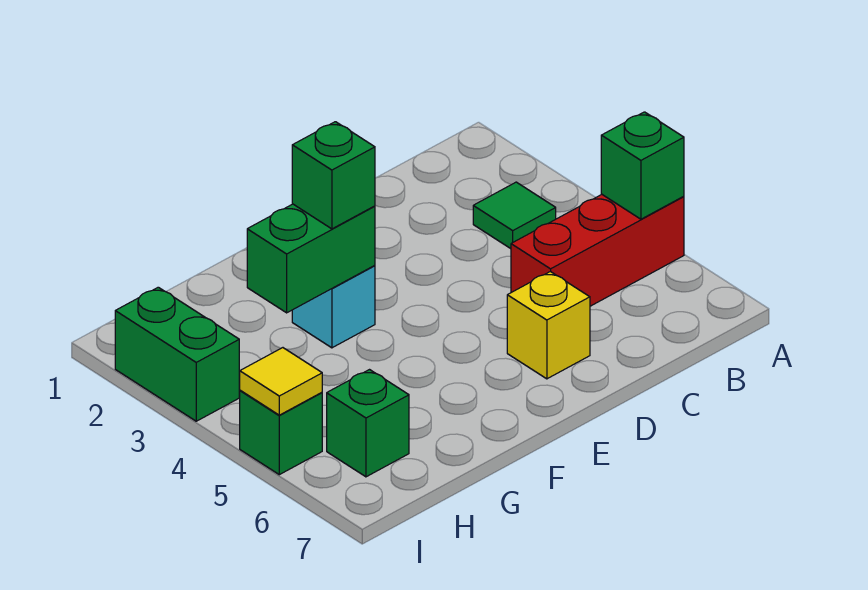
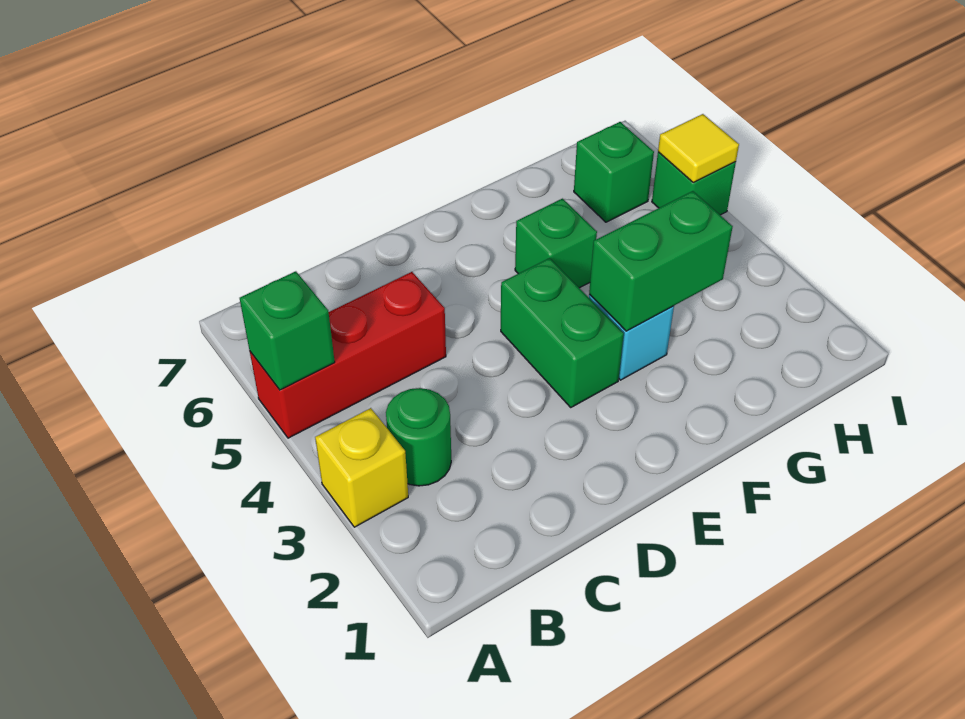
green tile B3 level 1 -> green round brick B3 level 1
yellow brick D6 level 1 -> yellow brick A3 level 1
green brick F3 level 3 -> green brick F5 level 1
green brick I2:I3 level 1 -> green brick E3:E4 level 1

